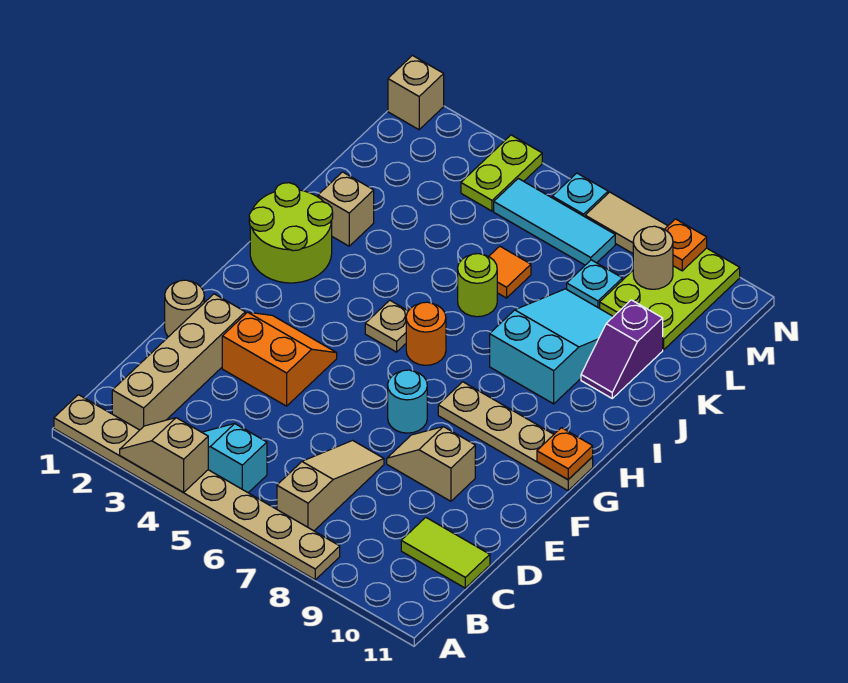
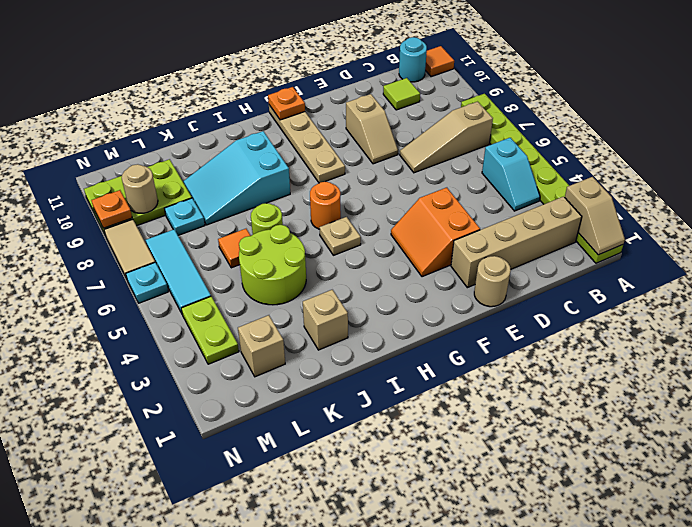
tan plate A1:A8 level 1 -> lime plate A1:A8 level 1
tan slope A3:A4 level 2 top 4 -> tan slope A1:A2 level 2 top 2
none -> orange tile A11 level 1
lime tile C10:C11 level 1 -> lime tile C10 level 1
cyan round brick F7 level 1 -> cyan round brick B11 level 1
lime round brick H1:I2 level 1 -> lime round brick J4:K5 level 1
purple slope J10:K10 level 1 top K -> none
lime plate M4:N4 level 1 -> lime plate M3:M4 level 1
tan brick N1 level 1 -> tan brick L2 level 1

